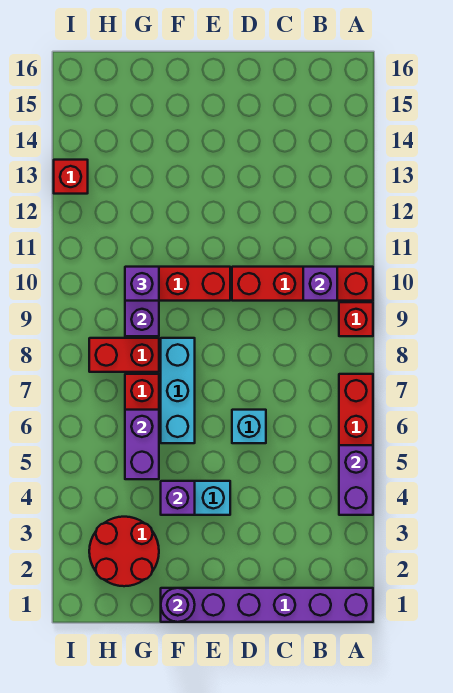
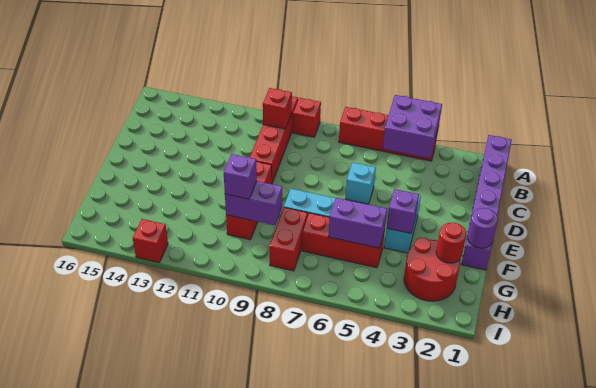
purple brick A4:A5 level 2 -> purple brick A4:B5 level 2
purple brick B10 level 2 -> red brick B10 level 2
none -> red round brick G2 level 2

